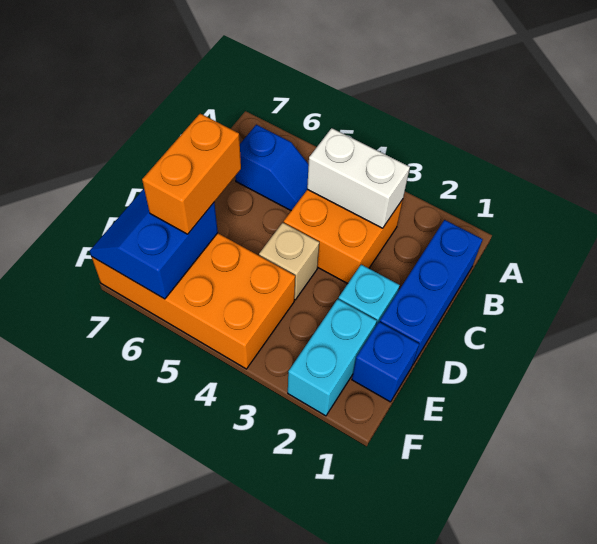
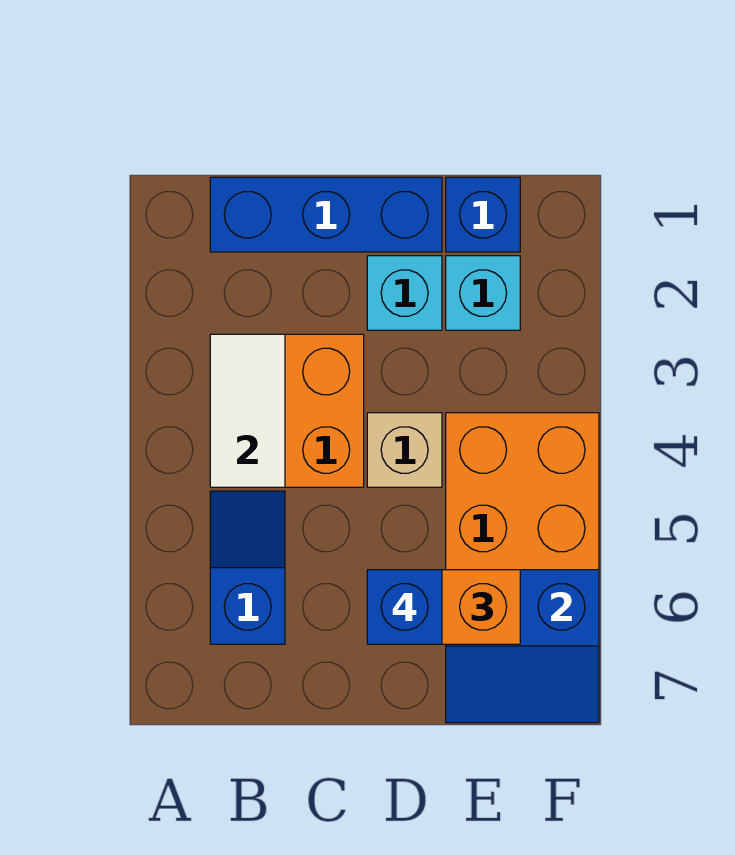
white brick B3:B4 level 2 -> white tile B3:B4 level 2
none -> blue brick D6 level 4
cyan brick E2:F2 level 1 -> cyan brick E2 level 1

